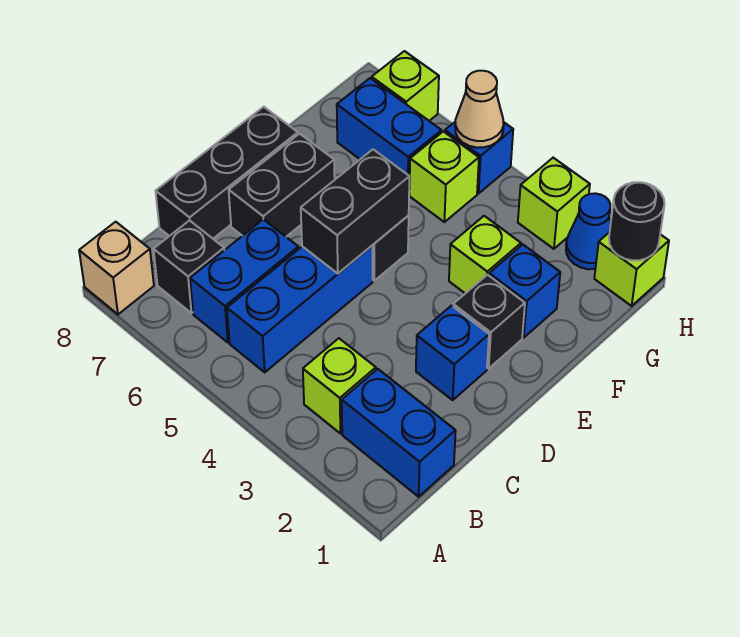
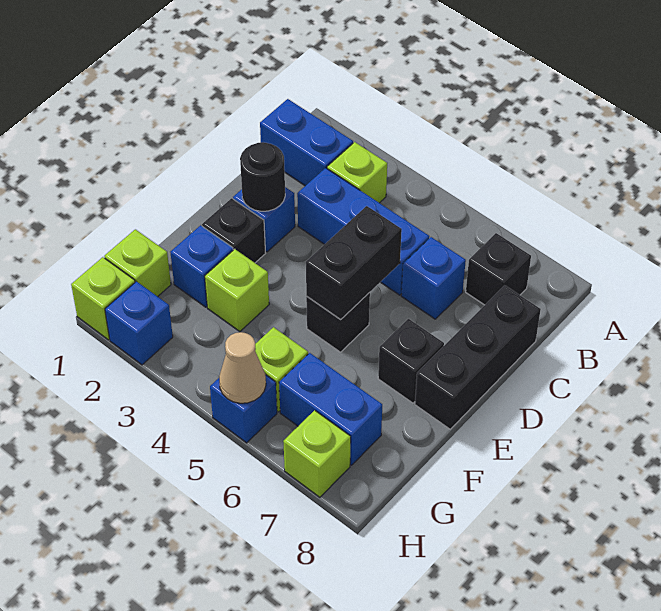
tan brick A8 level 1 -> none
blue brick B5:D5 level 1 -> blue brick C3:C5 level 1
blue brick B6:C6 level 1 -> blue brick C6 level 1
black brick D7:E7 level 1 -> black brick E7 level 1
black round brick H1 level 2 -> black round brick D2 level 2
blue cone H2 level 1 -> blue brick H2 level 1
lime brick H3 level 1 -> lime brick G1 level 1

